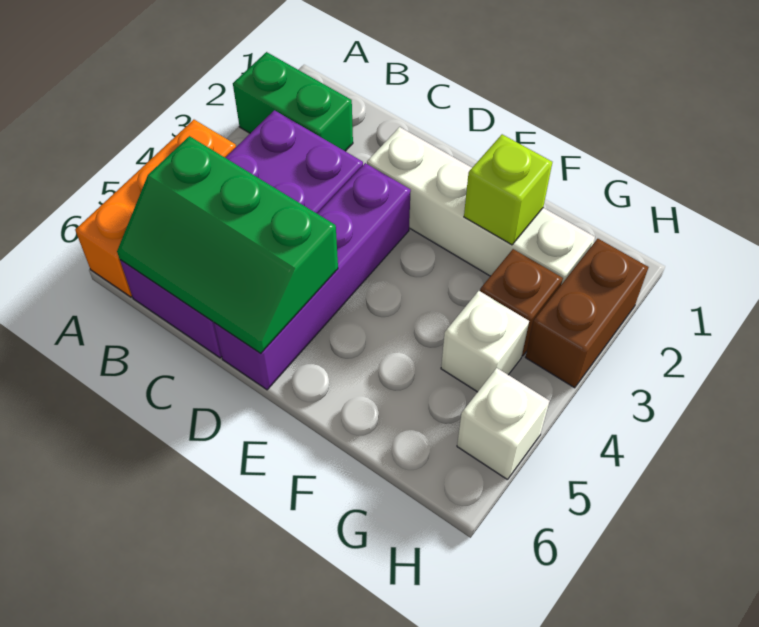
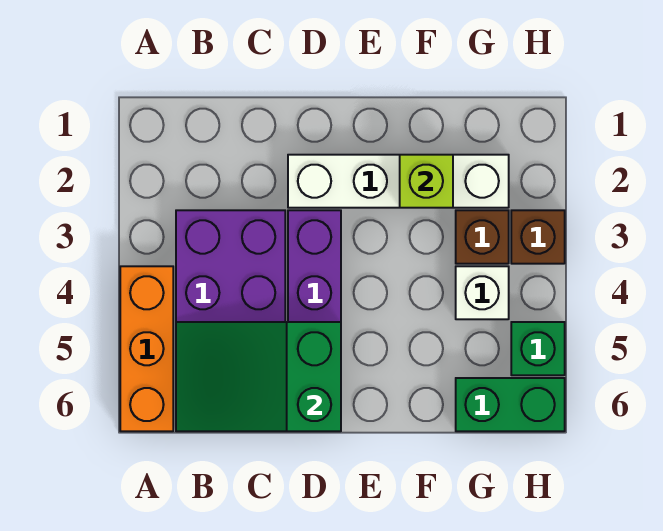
green brick A2:B2 level 1 -> green brick G6:H6 level 1
green slope B5:D6 level 2 top 5 -> green slope B5:D6 level 2 top D
brown brick H2:H3 level 1 -> brown brick H3 level 1
white brick H5 level 1 -> green brick H5 level 1

